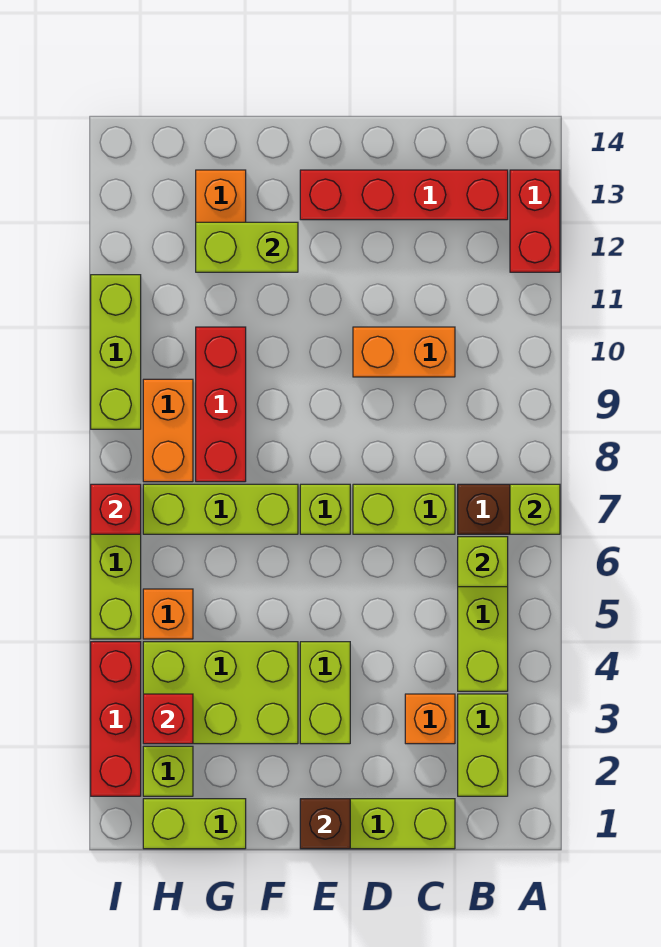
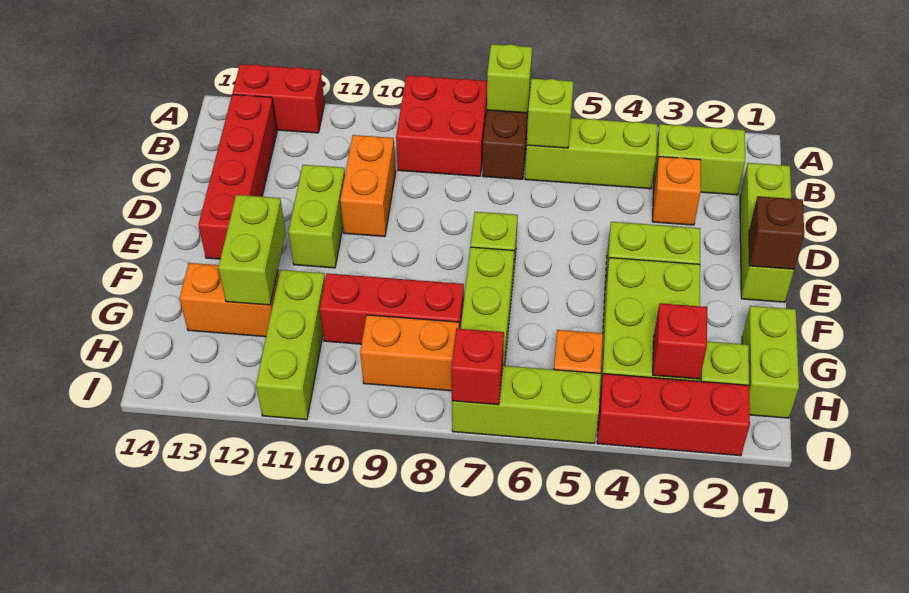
none -> red brick A8:B9 level 1
lime brick C7:D7 level 1 -> lime brick D11:E11 level 1
lime brick I9:I11 level 1 -> lime brick G11:I11 level 1

